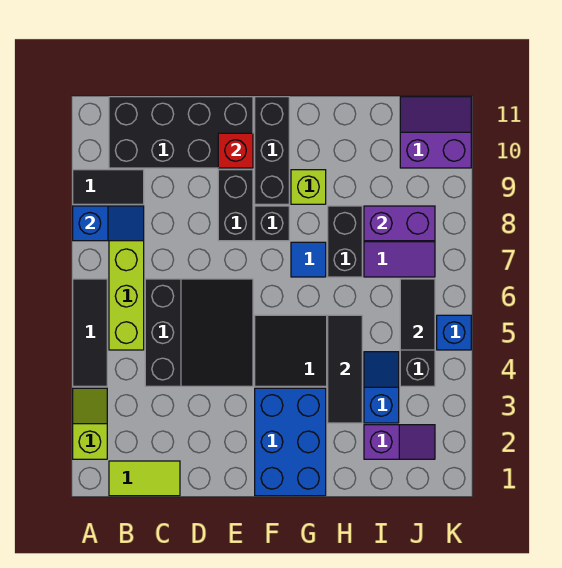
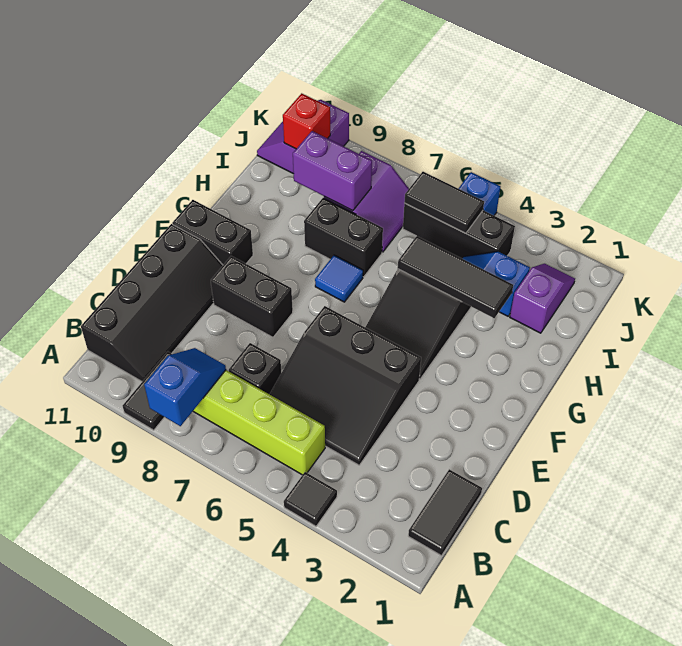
lime slope A2:A3 level 1 top 2 -> none
black tile A4:A6 level 1 -> black tile A4 level 1
lime tile B1:C1 level 1 -> black tile B1:C1 level 1
black brick B10:E11 level 1 -> black slope B10:E11 level 1 top 11
black slope C4:E6 level 1 top C -> black slope C4:E6 level 1 top E
red brick E10 level 2 -> red brick J10 level 2
blue brick F1:G3 level 1 -> none
black brick F8 level 1 -> black brick C7 level 1
black brick F9:F11 level 1 -> black brick F10:F11 level 1
lime brick G9 level 1 -> none
purple brick I8:J8 level 2 -> purple brick I8:I9 level 2

